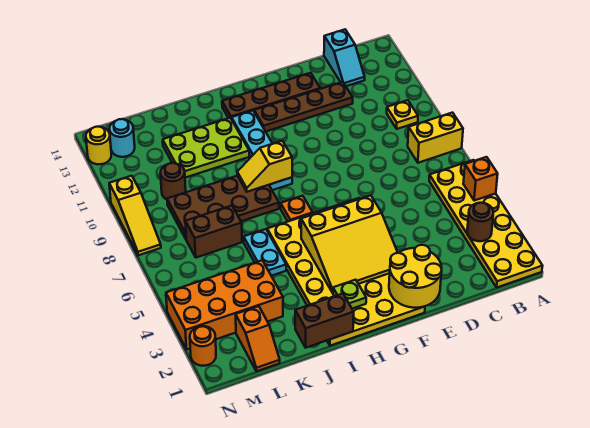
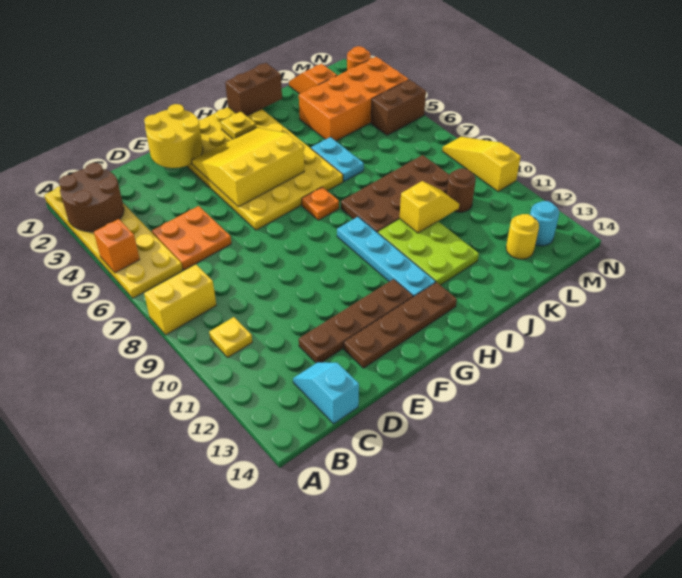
brown round brick B3 level 2 -> brown round brick A2:B3 level 2
none -> orange plate C5:D6 level 1
lime plate H2 level 2 -> yellow plate H2 level 2
yellow slope H9:I9 level 2 top H -> yellow slope J10:K10 level 2 top J
lime plate I11:K12 level 1 -> lime plate I10:J12 level 1
brown brick K7:L7 level 1 -> brown brick M5:N5 level 1
yellow round brick N13 level 1 -> yellow round brick L13 level 1

